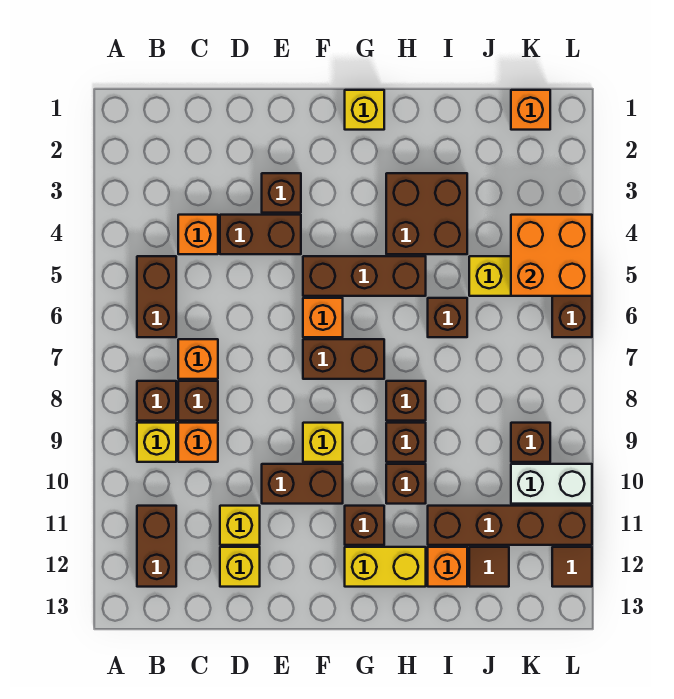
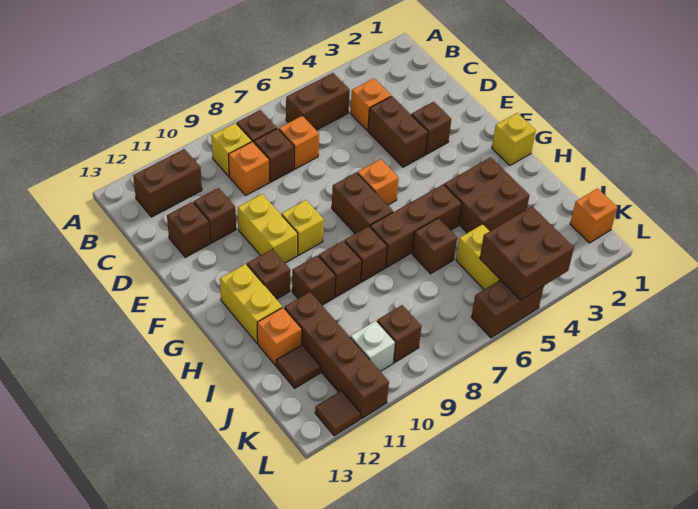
yellow brick D11 level 1 -> brown brick D11 level 1
yellow brick D12 level 1 -> brown brick D12 level 1
brown brick E10:F10 level 1 -> yellow brick E10:F10 level 1
brown brick F5:H5 level 1 -> brown brick H5:H7 level 1
orange brick K4:L5 level 2 -> brown brick K4:L5 level 2
white brick K10:L10 level 1 -> white brick K10 level 1

